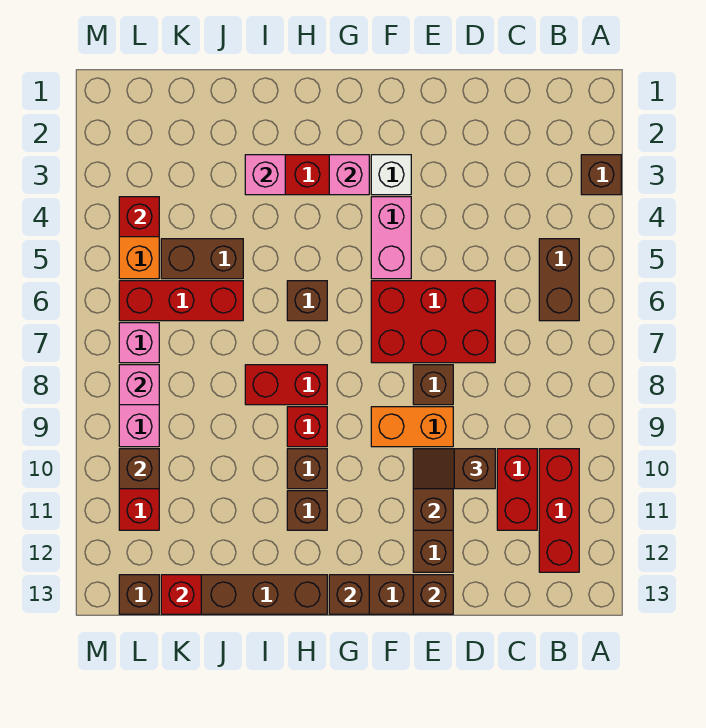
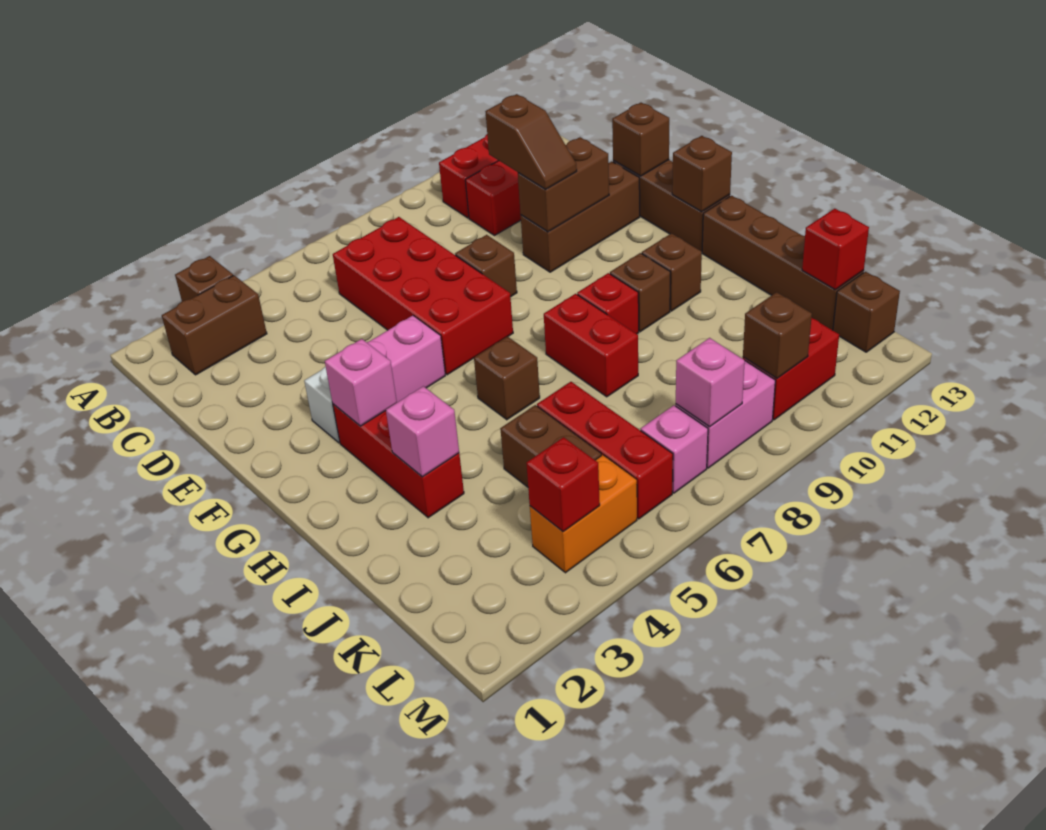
brown brick B5:B6 level 1 -> brown brick B2:B3 level 1
red brick D6:F7 level 1 -> red brick C6:F7 level 1
orange brick E9:F9 level 1 -> none

